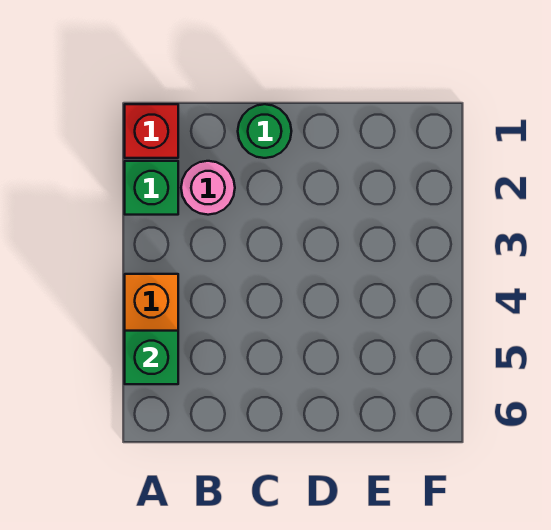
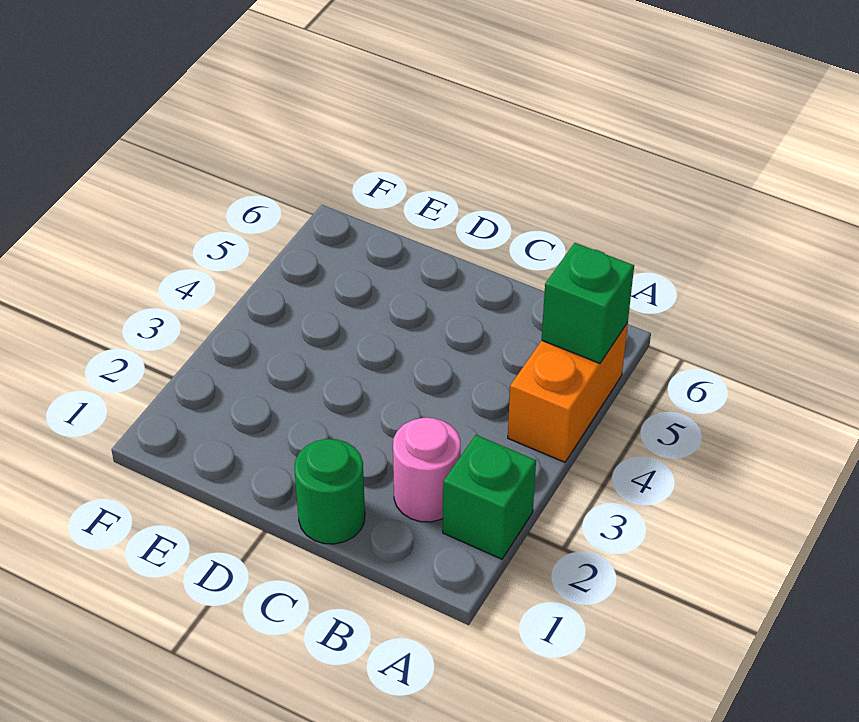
red brick A1 level 1 -> none

